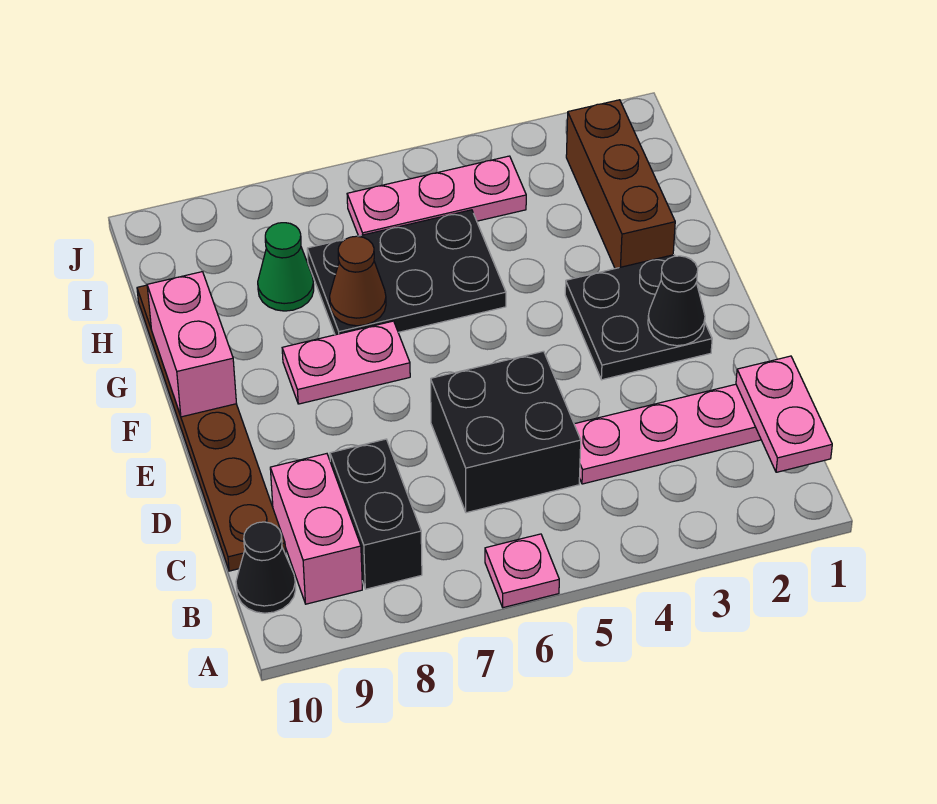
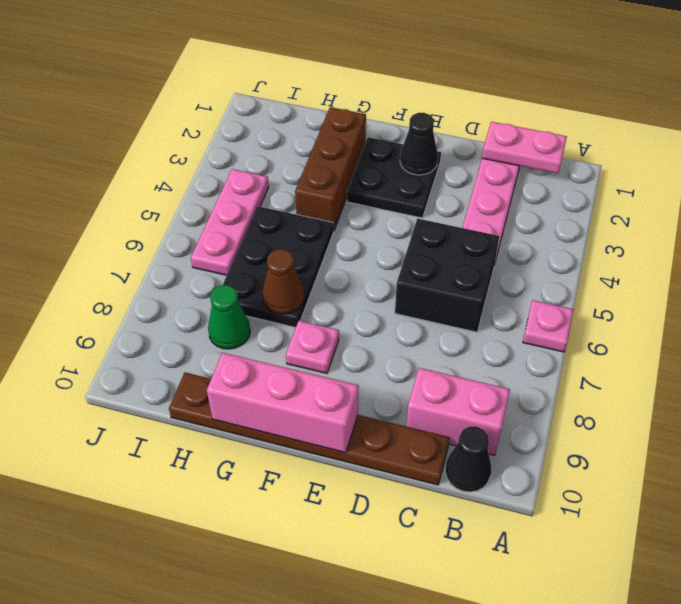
black brick B8:C8 level 1 -> none
pink plate F7:F8 level 1 -> pink plate F8 level 1
pink brick F10:G10 level 2 -> pink brick E10:G10 level 2
brown brick G2:I2 level 1 -> brown brick G2:G4 level 1

